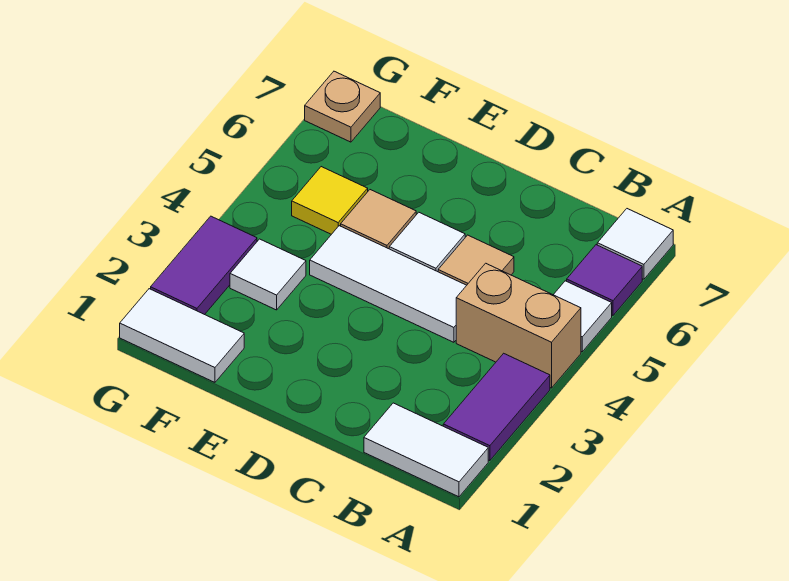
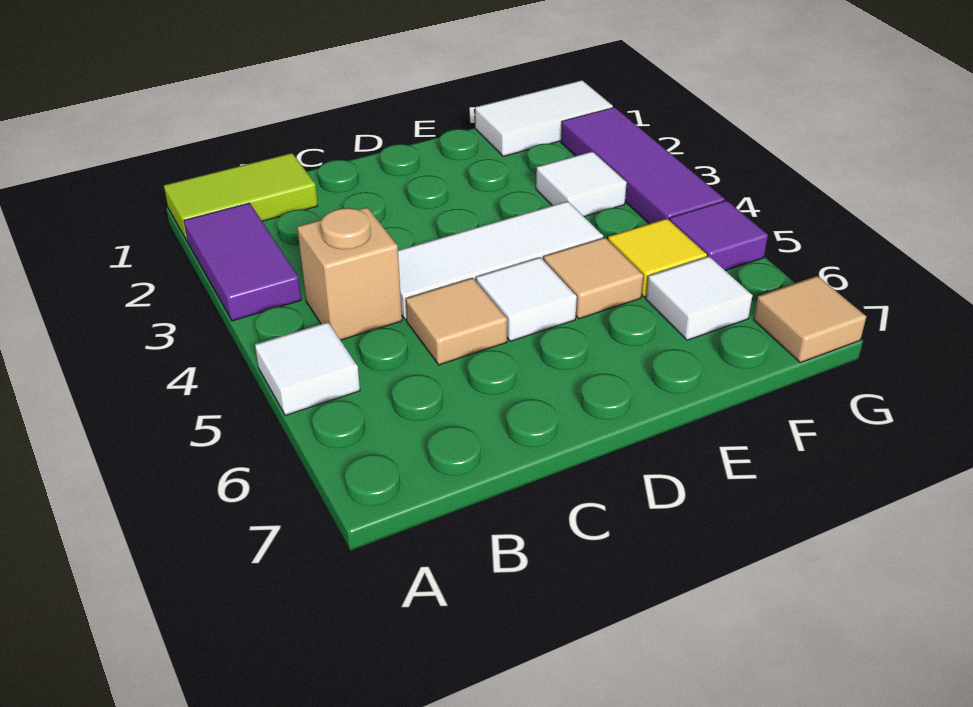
white tile A1:B1 level 1 -> lime tile A1:B1 level 1
tan brick A4:B4 level 1 -> tan brick B4 level 1
purple tile A6 level 1 -> purple tile G5 level 1
white tile A7 level 1 -> white tile F6 level 1
purple tile G2:G3 level 1 -> purple tile G2:G4 level 1
tan plate G7 level 1 -> tan tile G7 level 1

